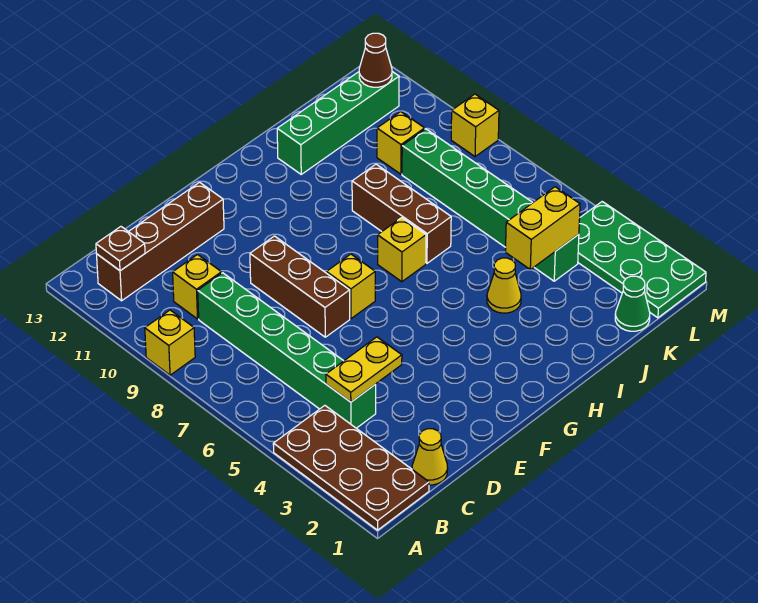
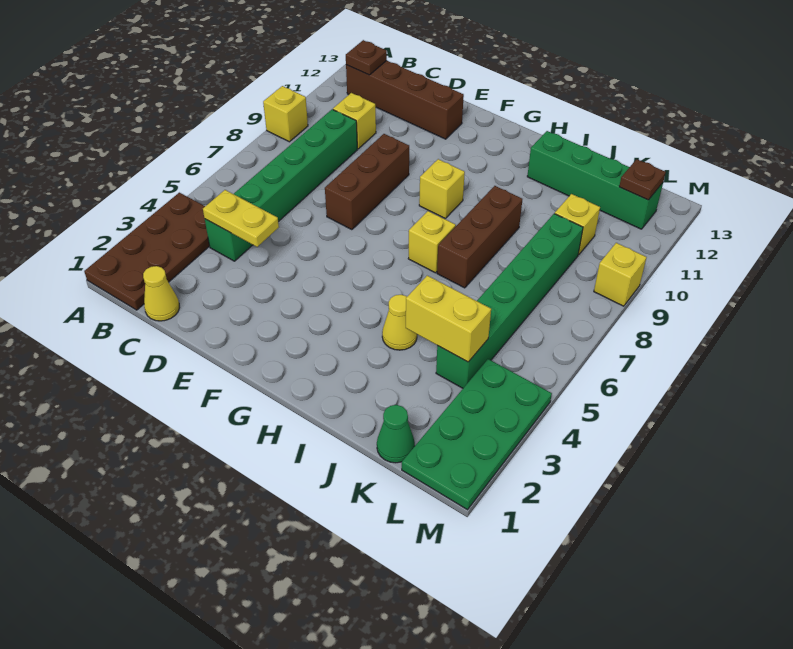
yellow brick F7 level 1 -> yellow brick G9 level 1
brown cone L12 level 2 -> brown plate L12 level 2

